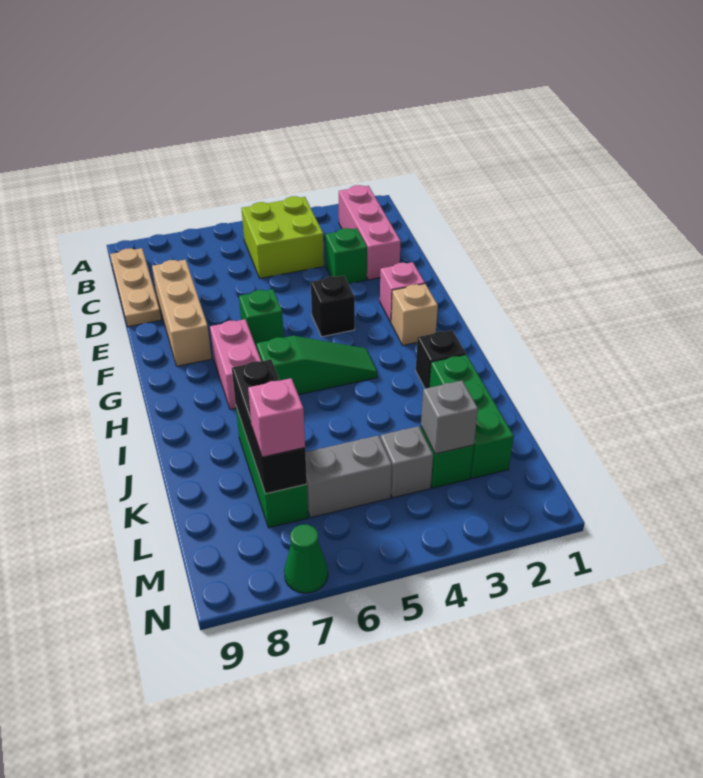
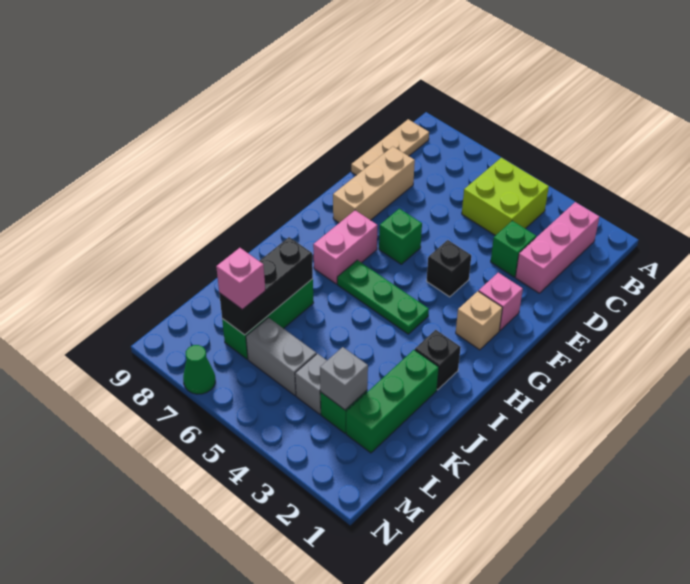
green slope H4:H6 level 1 top 6 -> green plate H4:H6 level 1

